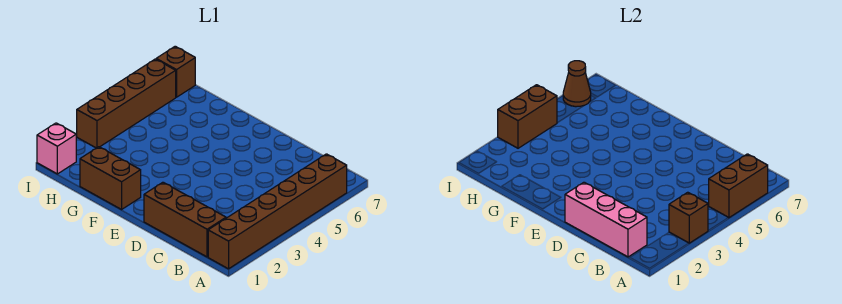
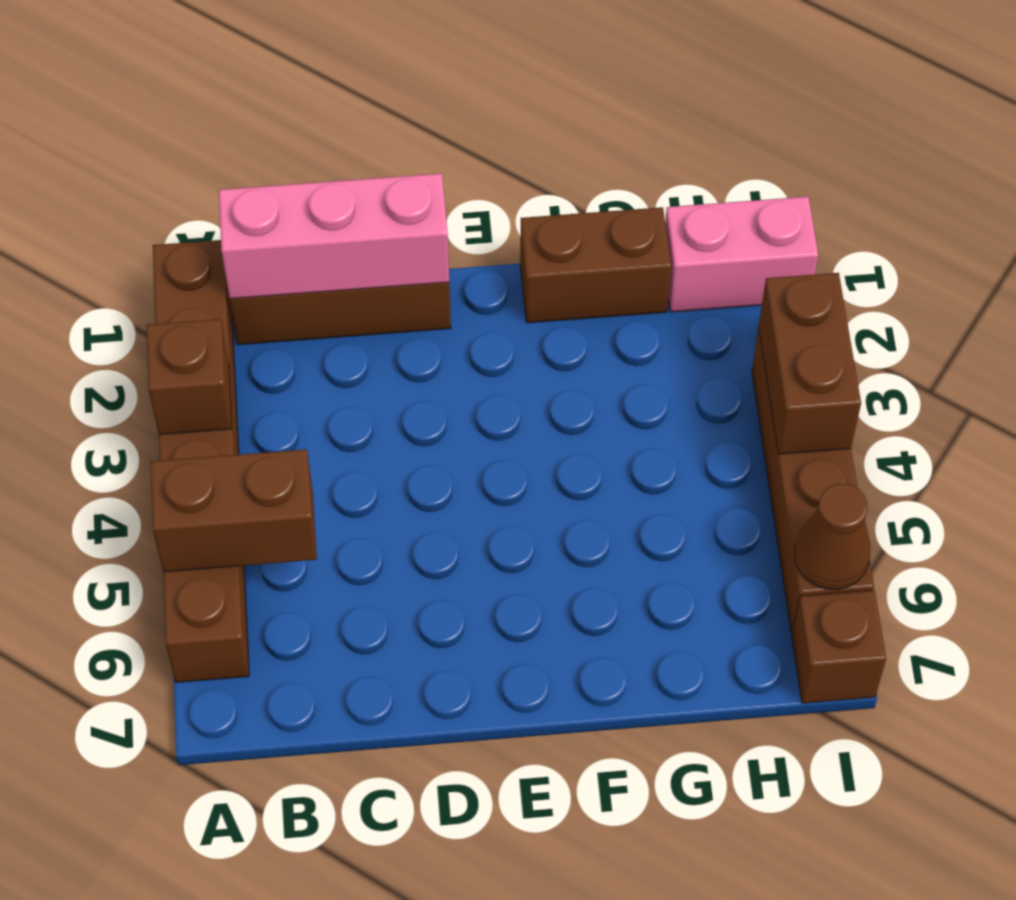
brown brick A5:A6 level 2 -> brown brick A5:B5 level 2
pink brick I1 level 1 -> pink brick H1:I1 level 1

